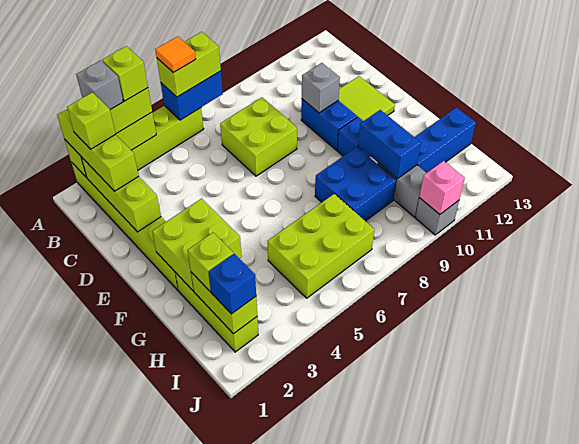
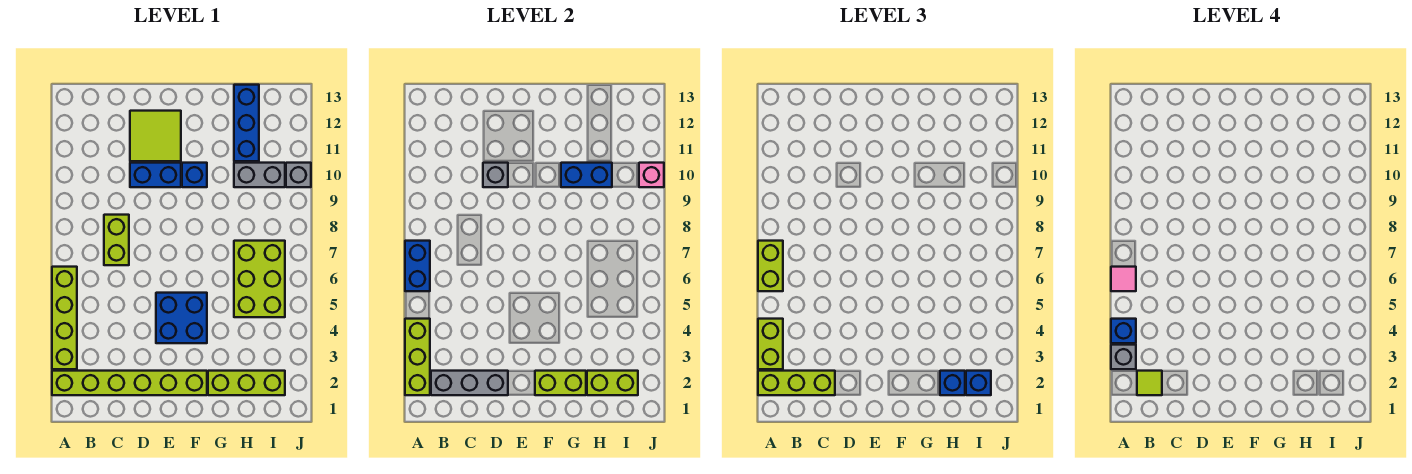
lime brick A4 level 4 -> blue brick A4 level 4
orange tile A6 level 4 -> pink tile A6 level 4
lime brick B2:D2 level 2 -> grey brick B2:D2 level 2
lime brick B2 level 4 -> lime tile B2 level 4
lime brick C7:D8 level 1 -> lime brick C7:C8 level 1
lime brick F2:G3 level 2 -> lime brick F2:G2 level 2
blue brick G8:H9 level 1 -> blue brick E4:F5 level 1
lime brick H2 level 3 -> blue brick H2 level 3

